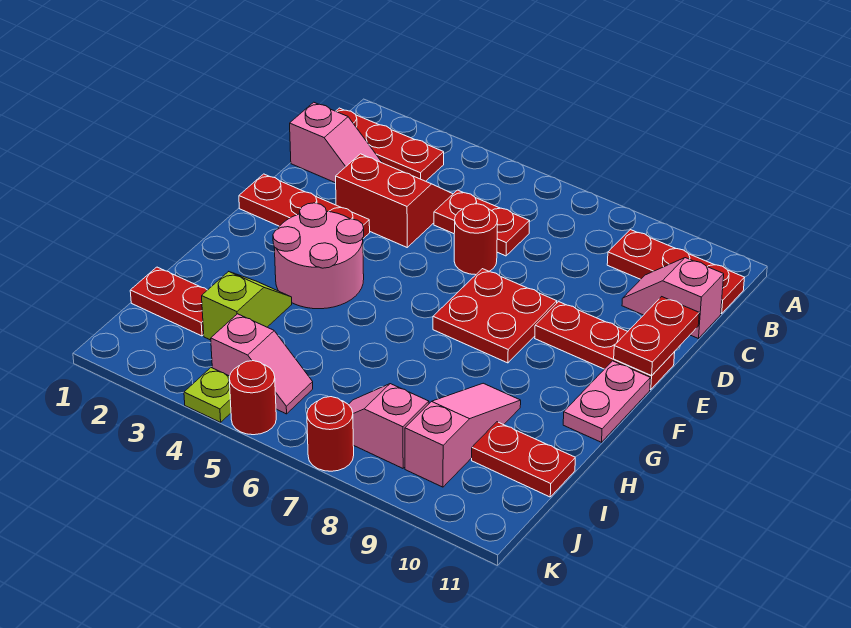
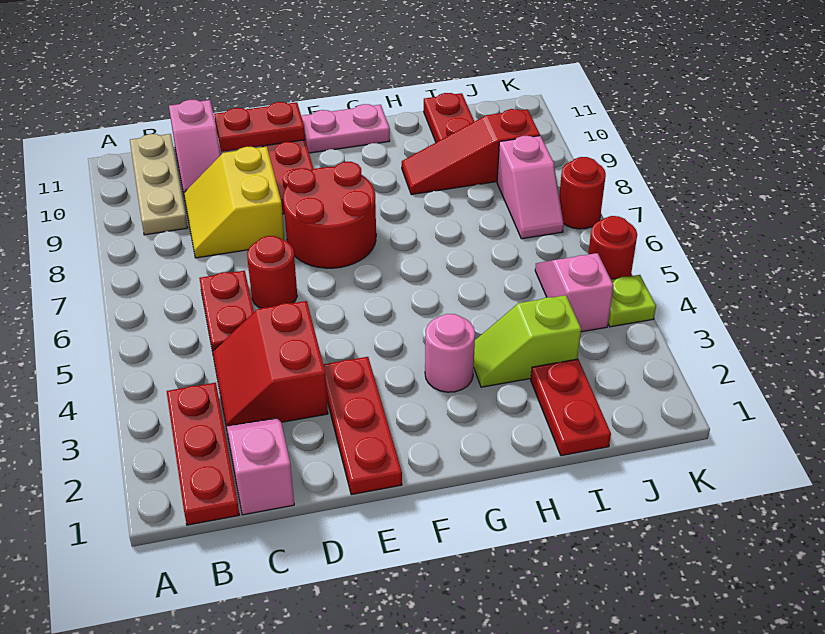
red plate B9:B11 level 1 -> tan plate B9:B11 level 1
none -> yellow slope C8:D9 level 1 top D
red plate E7:F8 level 1 -> red round brick E7:F8 level 1
pink round brick F3:G4 level 1 -> pink round brick G3 level 1
pink slope H9:J9 level 1 top J -> red slope H9:J9 level 1 top J

